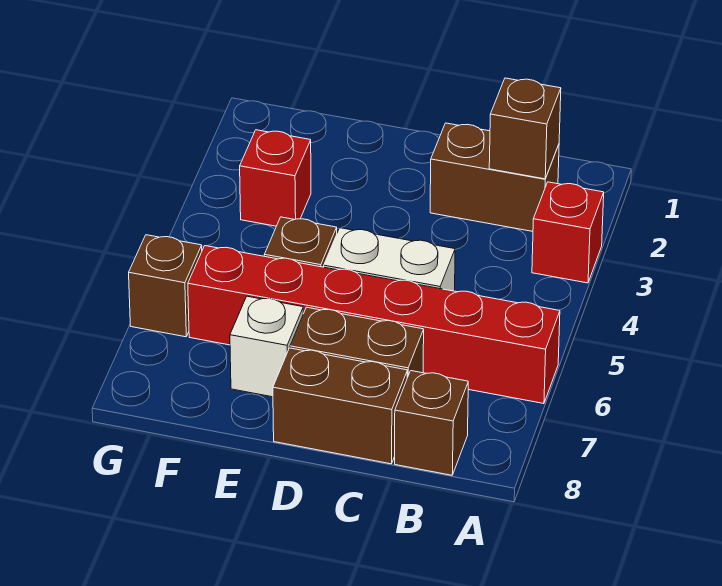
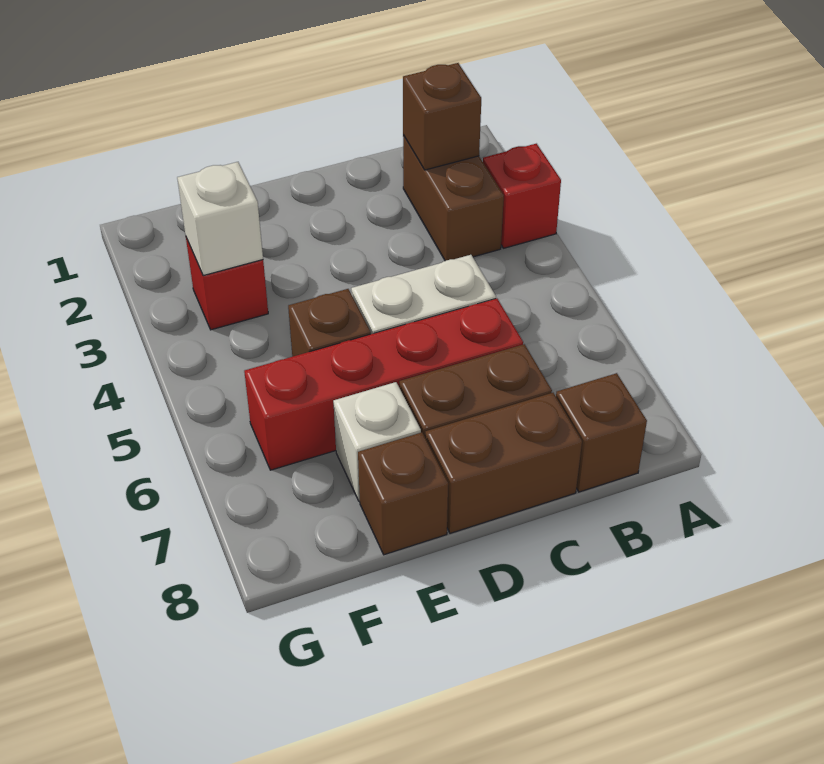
red brick A6:F6 level 1 -> red brick C6:F6 level 1
brown brick B2:C2 level 1 -> brown brick B2:B3 level 1
none -> white brick F3 level 2
brown brick G6 level 1 -> brown brick E8 level 1

